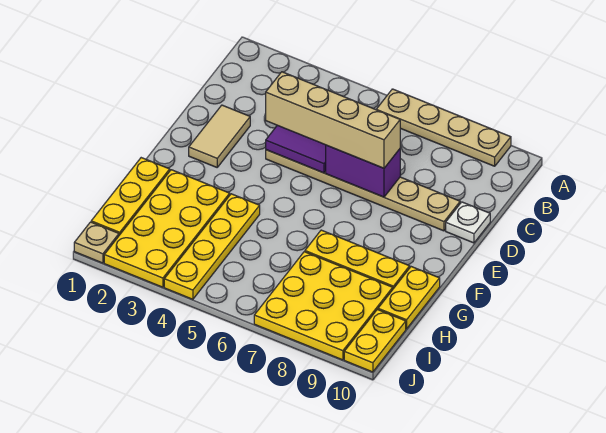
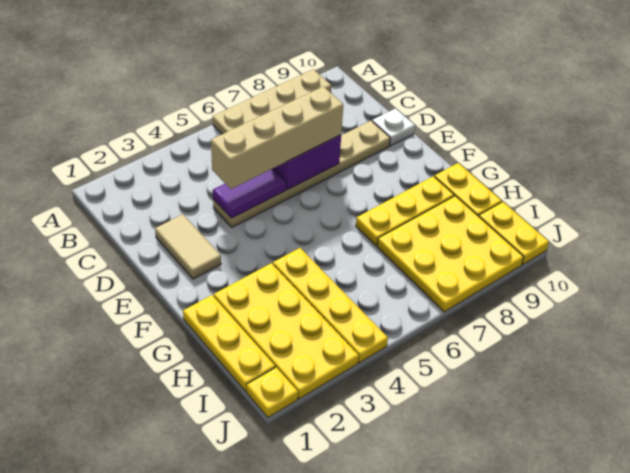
tan plate J1 level 1 -> yellow plate J1 level 1

